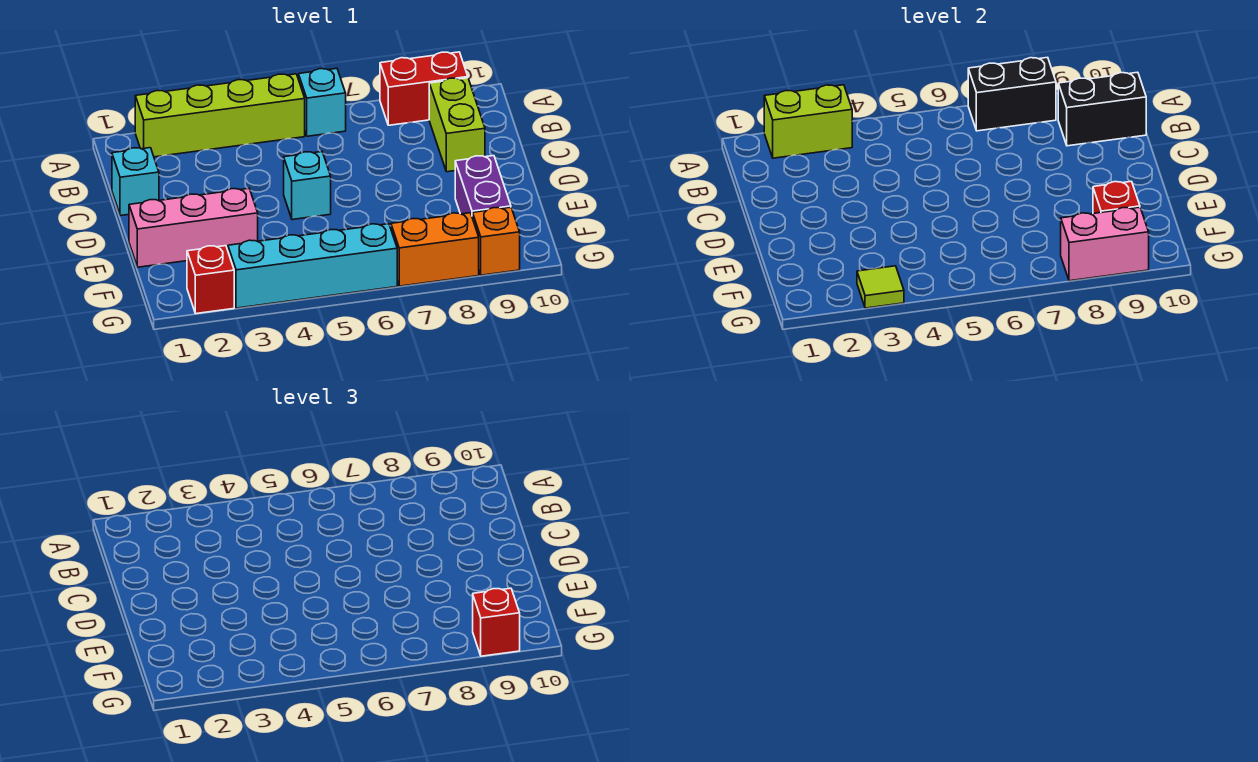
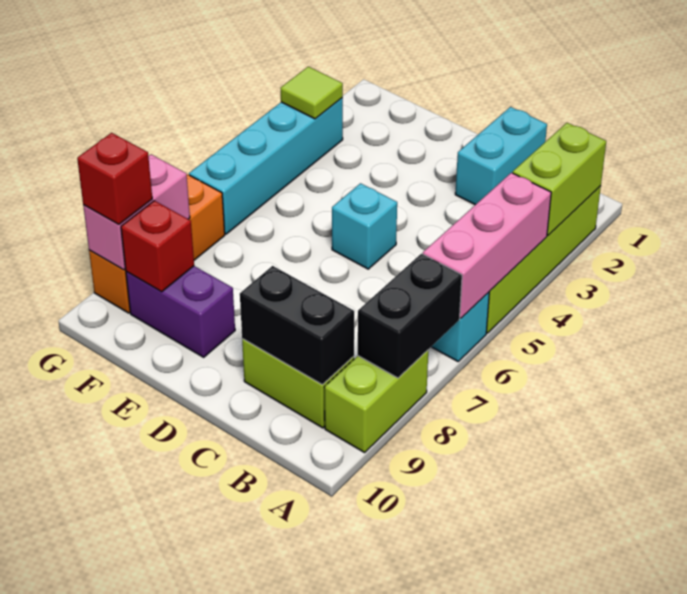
red brick A8:A9 level 1 -> lime brick A8:A9 level 1
black brick B9:B10 level 2 -> black brick B9:C9 level 2
cyan brick C1 level 1 -> cyan brick C1:C2 level 1
pink brick E1:E3 level 1 -> pink brick A4:A6 level 2
red brick G2 level 1 -> none

